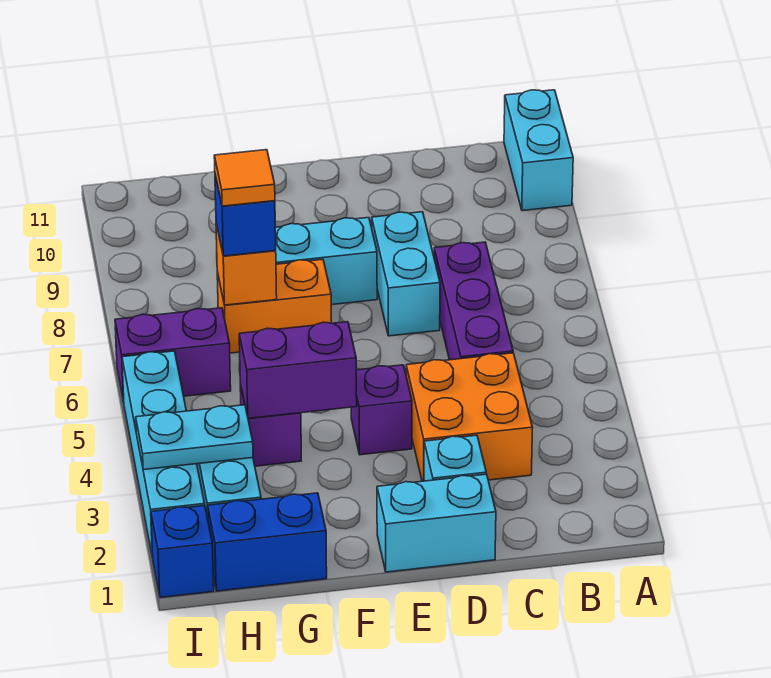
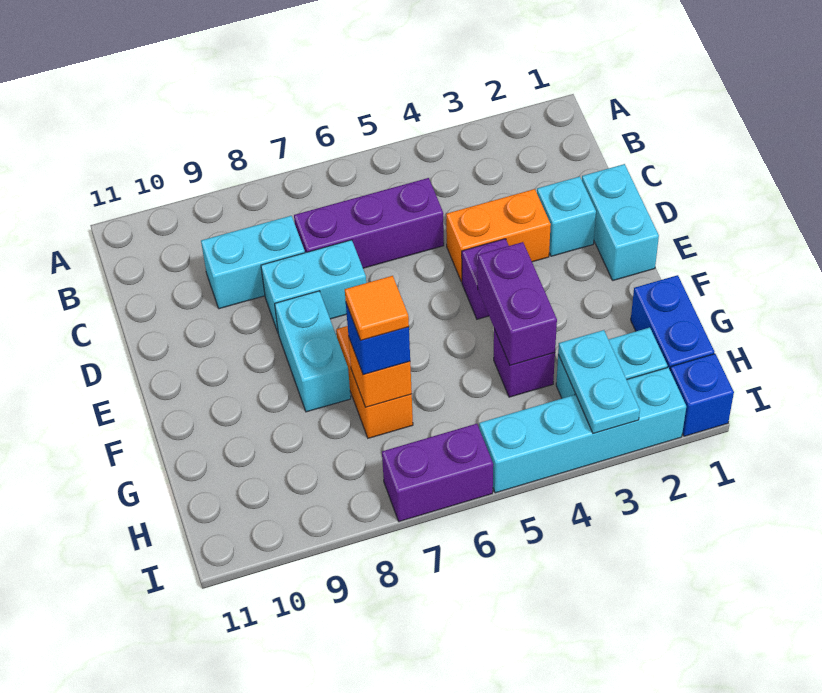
cyan brick A10:A11 level 1 -> cyan brick C8:C9 level 1
orange brick C3:D4 level 1 -> orange brick D3:D4 level 1
purple brick H6:I6 level 1 -> purple brick I6:I7 level 1

